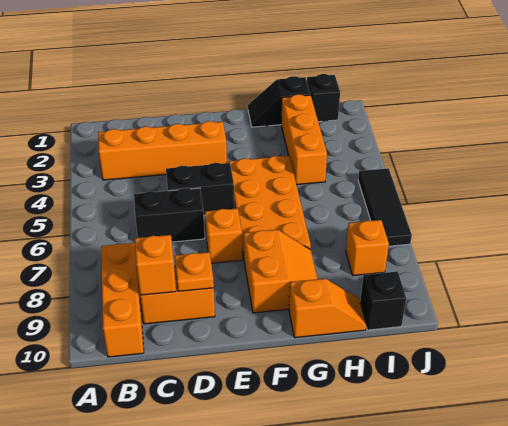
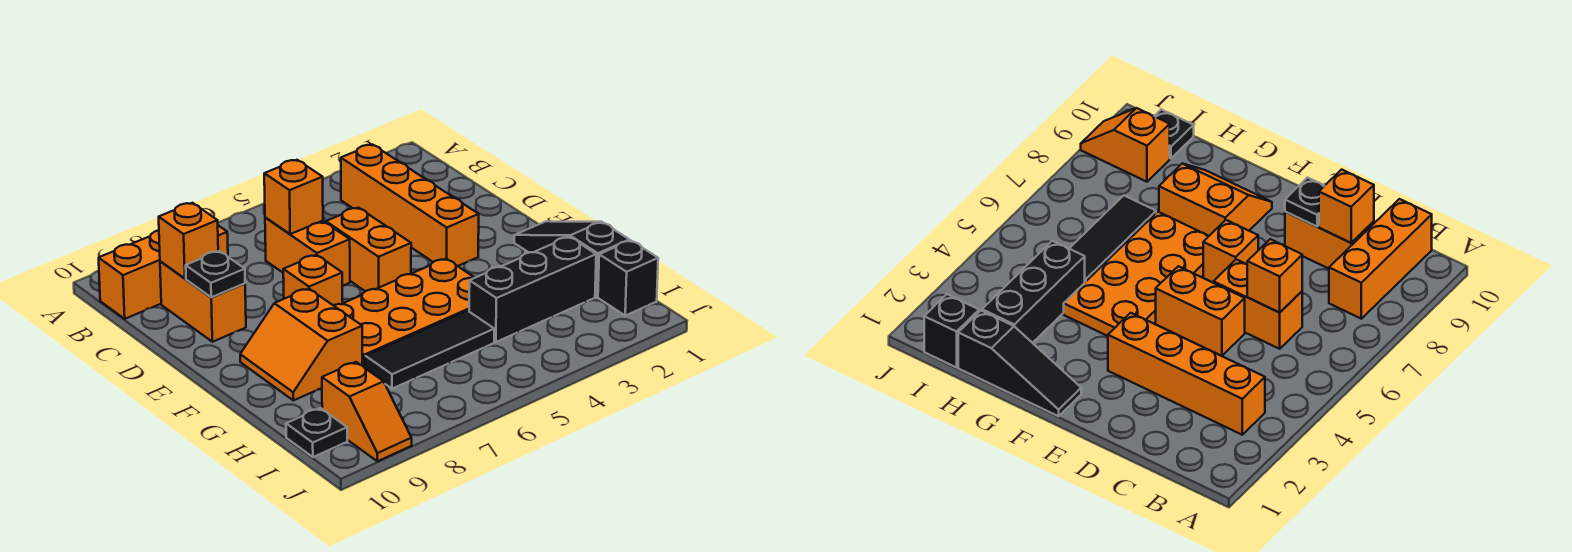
black brick C6:D6 level 1 -> orange brick C6:D6 level 1
black brick D5:E5 level 1 -> orange brick D5:E5 level 1
orange plate D9 level 2 -> black plate D9 level 2
orange slope F8:G9 level 1 top F -> orange slope F8:G9 level 1 top 8
black slope G1:H1 level 1 top H -> black slope F1:H1 level 1 top H
orange slope G10:H10 level 1 top G -> orange slope I9:J9 level 1 top I
orange brick H2:H4 level 1 -> black brick H2:H4 level 1
orange brick I8 level 1 -> orange brick C6 level 2
black brick I10 level 1 -> black plate I10 level 1
black tile J5:J7 level 1 -> black tile H5:H7 level 1

